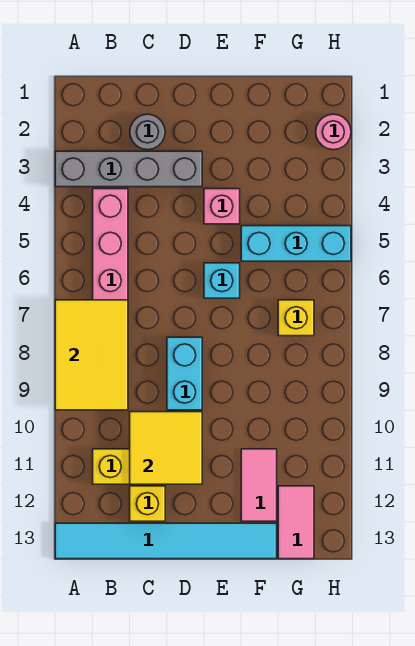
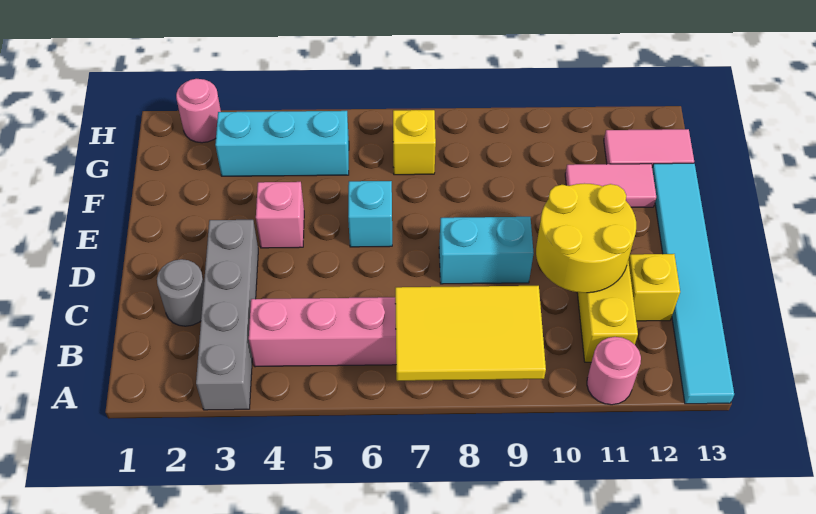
none -> pink round brick A11 level 1
yellow tile C10:D11 level 2 -> yellow round brick C10:D11 level 2
cyan brick F5:H5 level 1 -> cyan brick G3:G5 level 1

